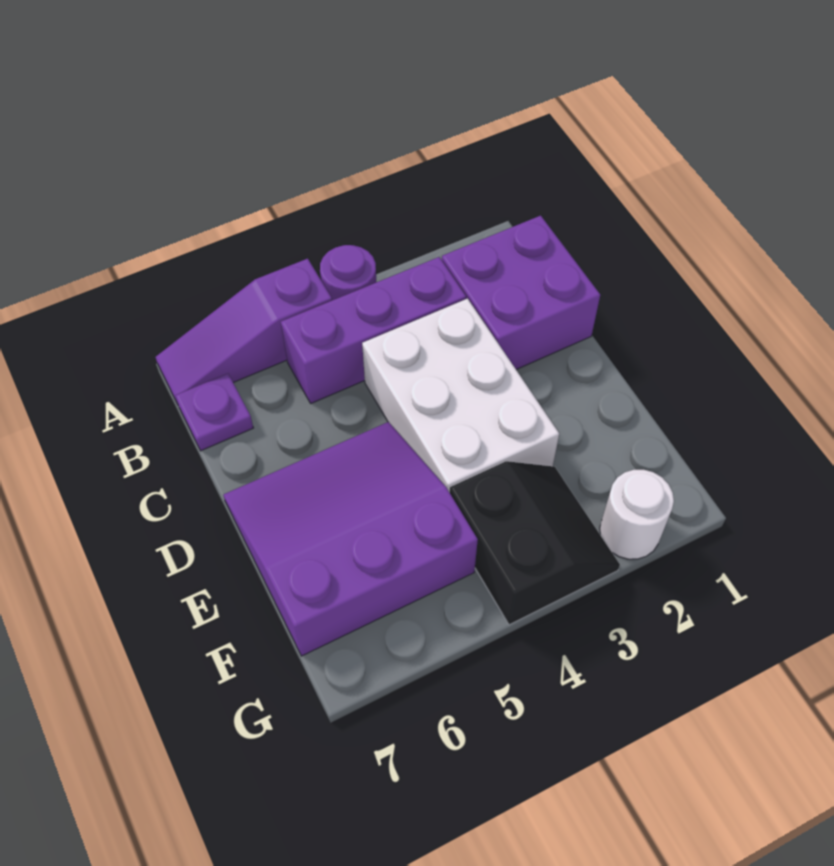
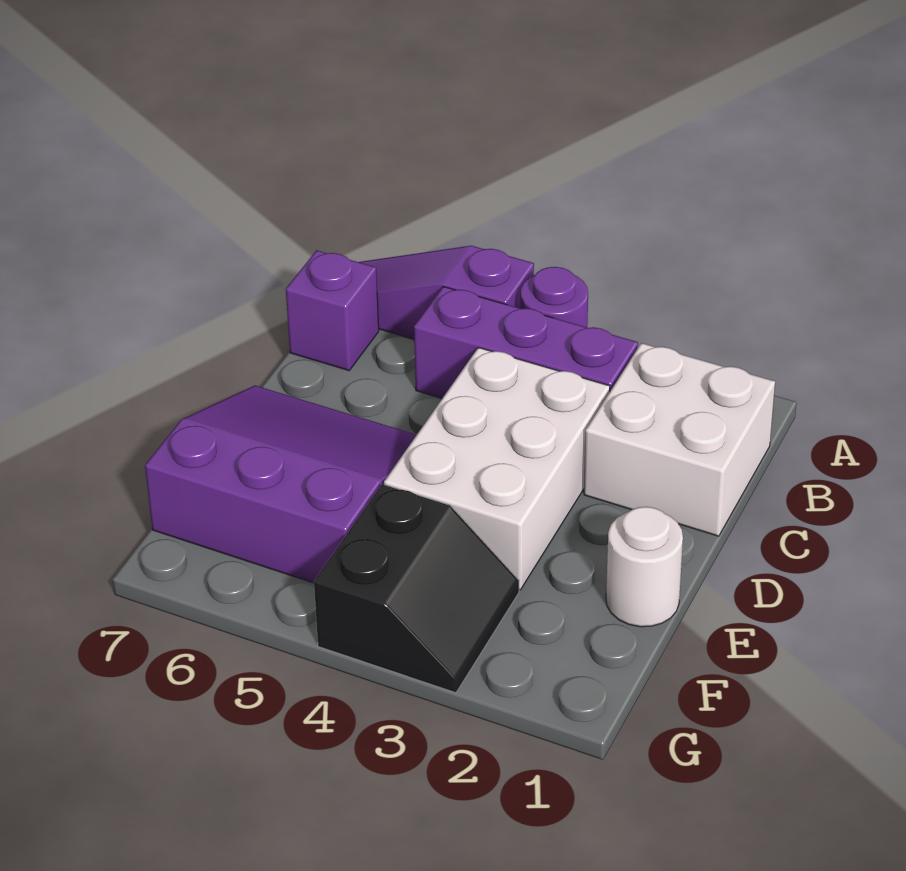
purple brick B1:C2 level 1 -> white brick B1:C2 level 1
purple plate B7 level 1 -> purple brick B7 level 1
white round brick G2 level 1 -> white round brick E1 level 1

